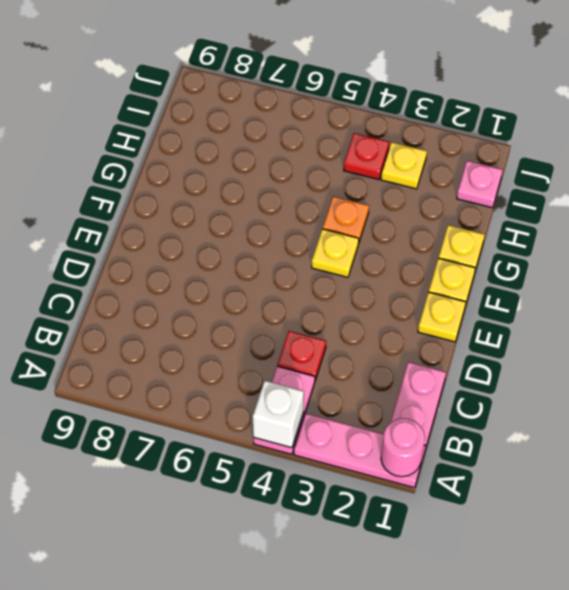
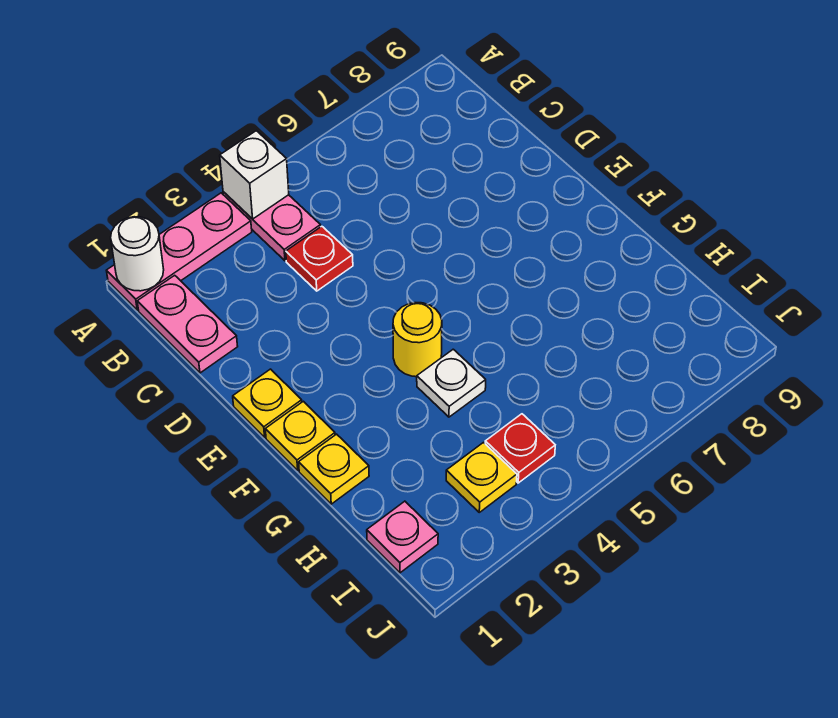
pink round brick A1 level 2 -> white round brick A1 level 2
yellow plate F4 level 1 -> yellow round brick F4 level 1
orange plate G4 level 1 -> white plate G4 level 1

